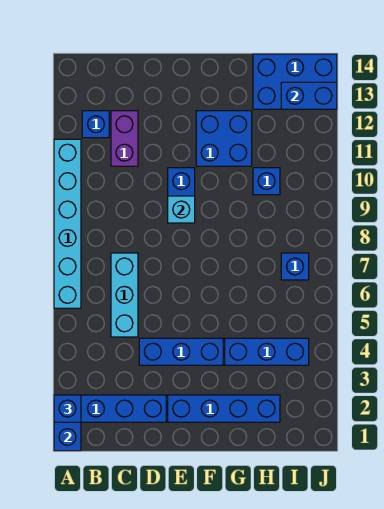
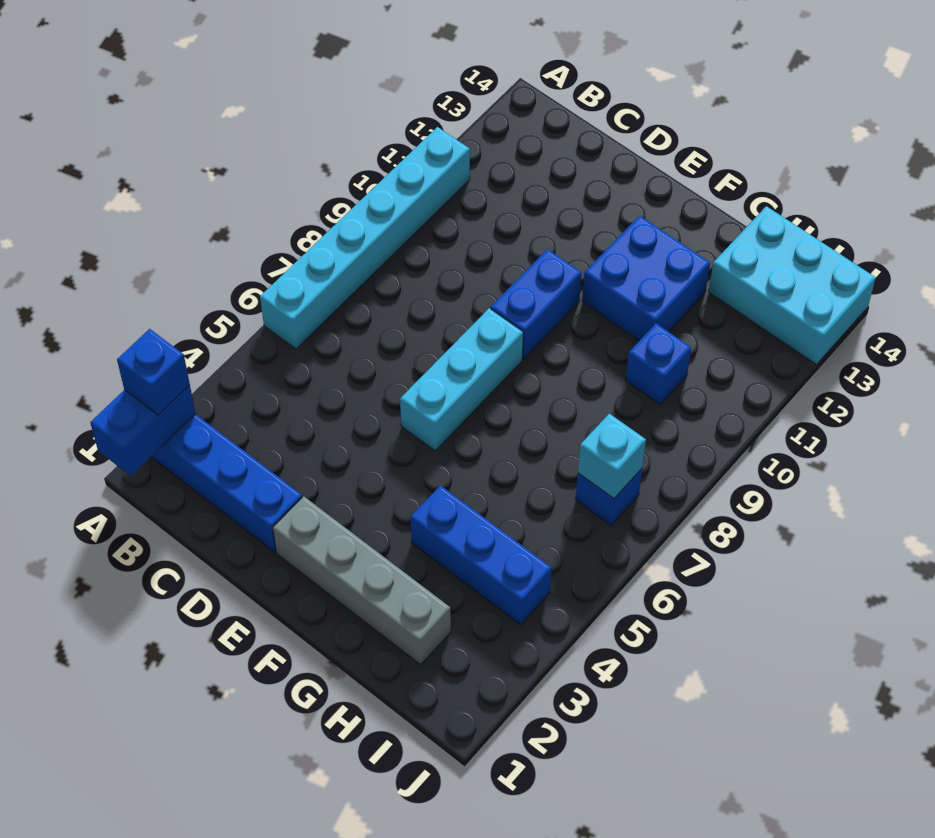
blue brick B12 level 1 -> none
cyan brick C5:C7 level 1 -> cyan brick E6:E8 level 1
purple brick C11:C12 level 1 -> none
blue brick D4:F4 level 1 -> none
blue brick E2:H2 level 1 -> grey brick E2:H2 level 1
cyan brick E9 level 2 -> cyan brick I7 level 2
blue brick H13:J14 level 1 -> cyan brick H13:J14 level 1
blue brick I13:J13 level 2 -> none

